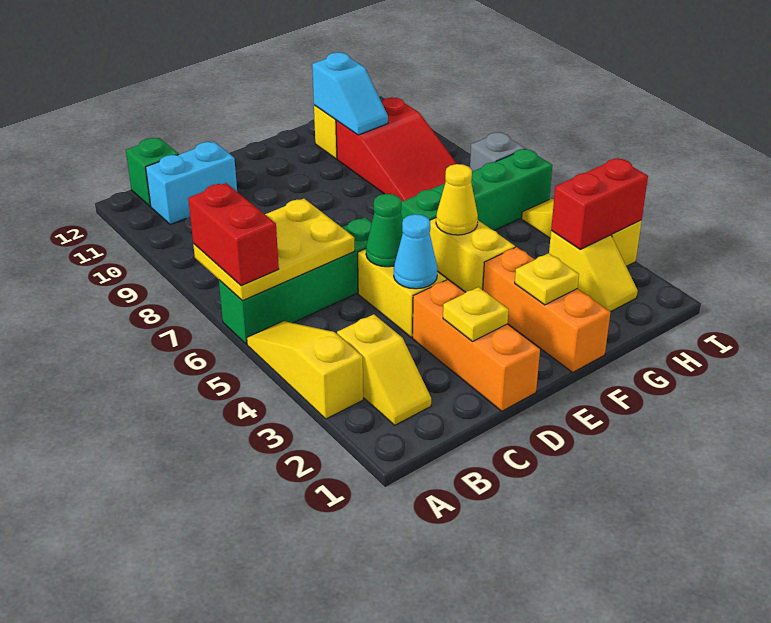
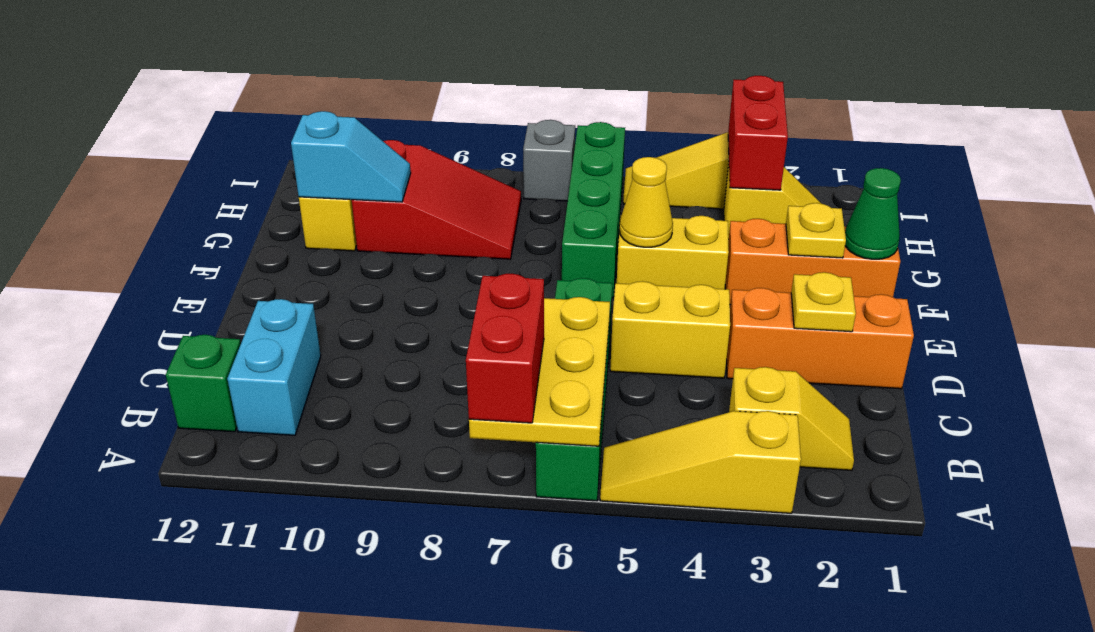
red brick A6:A7 level 3 -> red brick A7:B7 level 3
cyan cone D4 level 2 -> none
green cone D5 level 2 -> green cone F1 level 2

